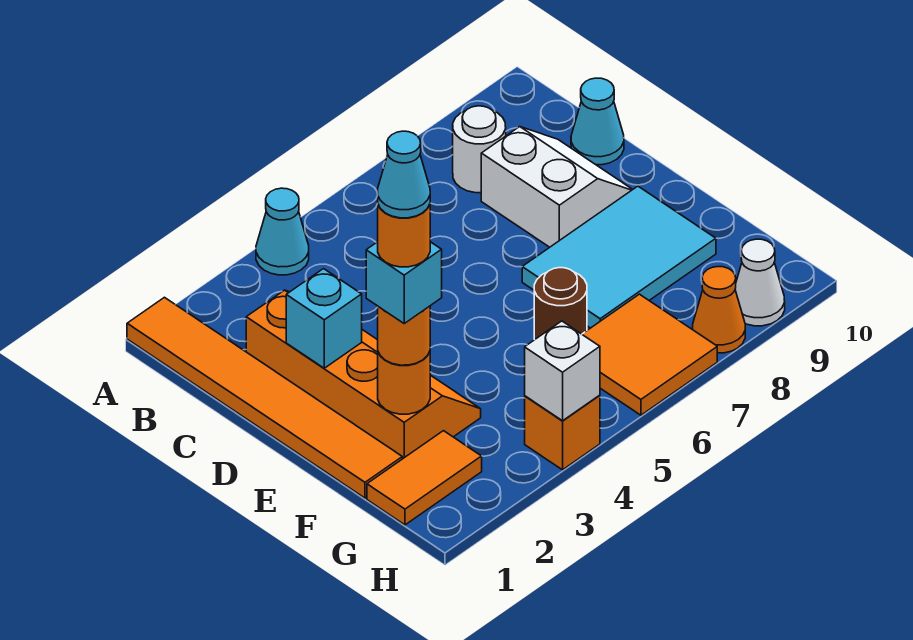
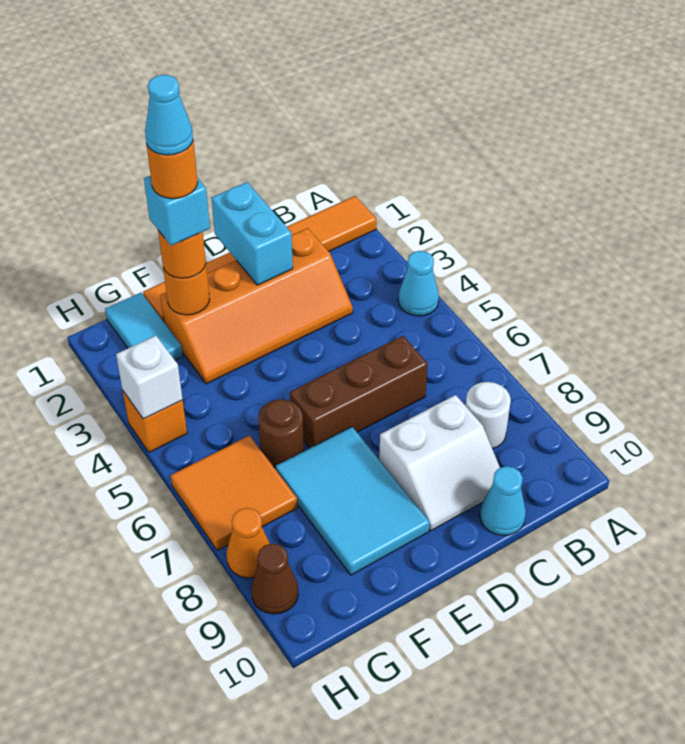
none -> brown brick C6:E6 level 1
cyan brick D2 level 2 -> cyan brick D1:D2 level 2
orange tile G1:G2 level 1 -> cyan tile G1:G2 level 1
white cone H9 level 1 -> brown cone H9 level 1

